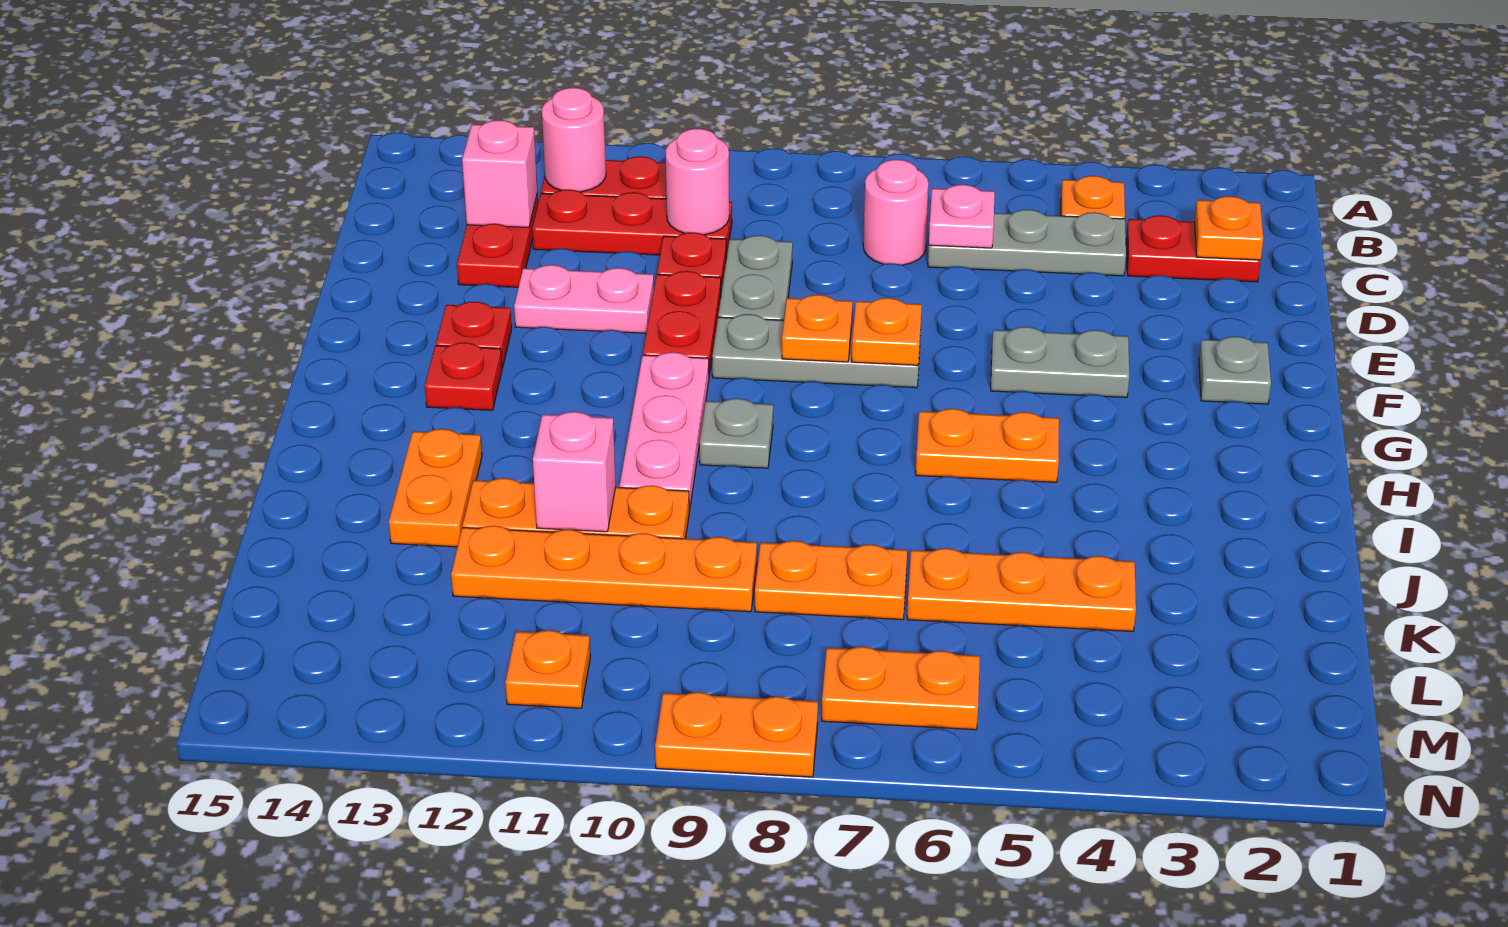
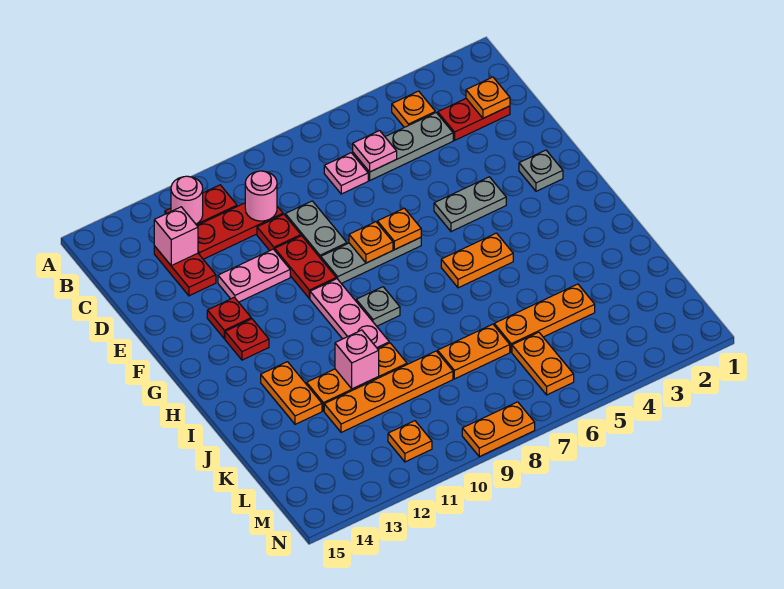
pink round brick C7 level 1 -> pink plate C7 level 1
orange plate M6:M7 level 1 -> orange plate L6:M6 level 1

